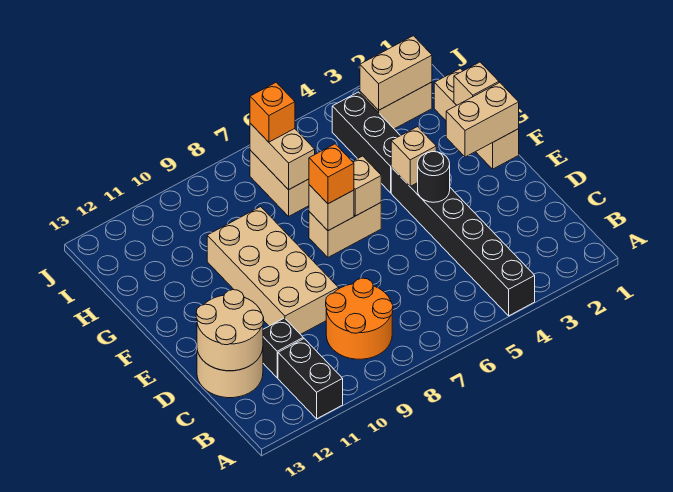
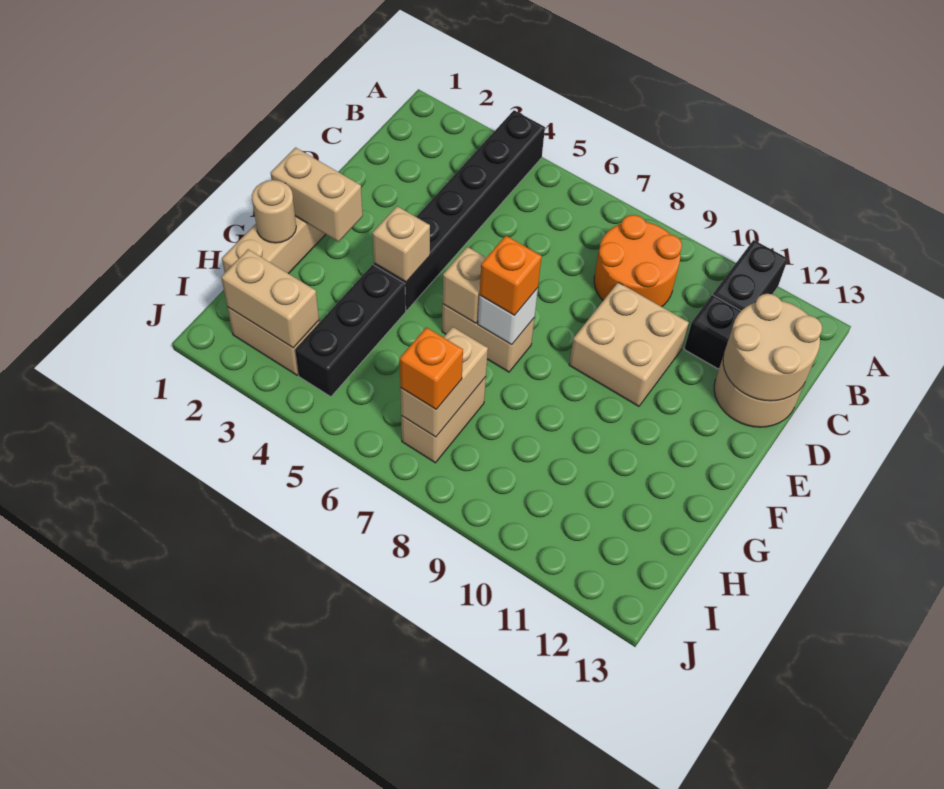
tan brick D9:G10 level 1 -> tan brick D9:E10 level 1
black round brick E4 level 2 -> none
tan brick F7 level 2 -> white brick F7 level 2
tan brick G1 level 2 -> tan round brick G1 level 2

